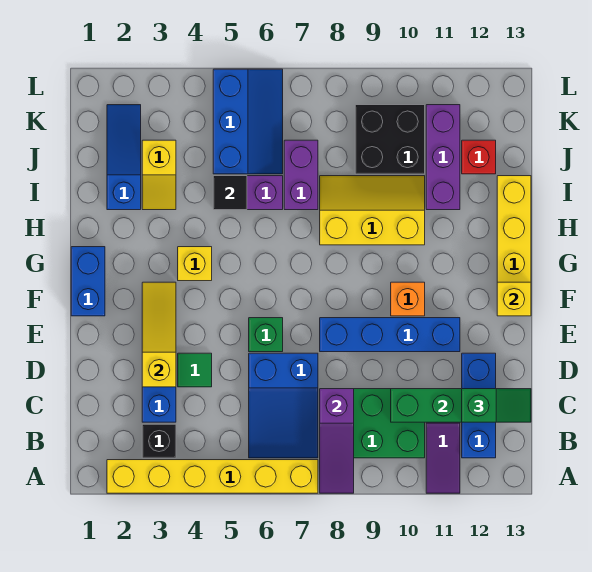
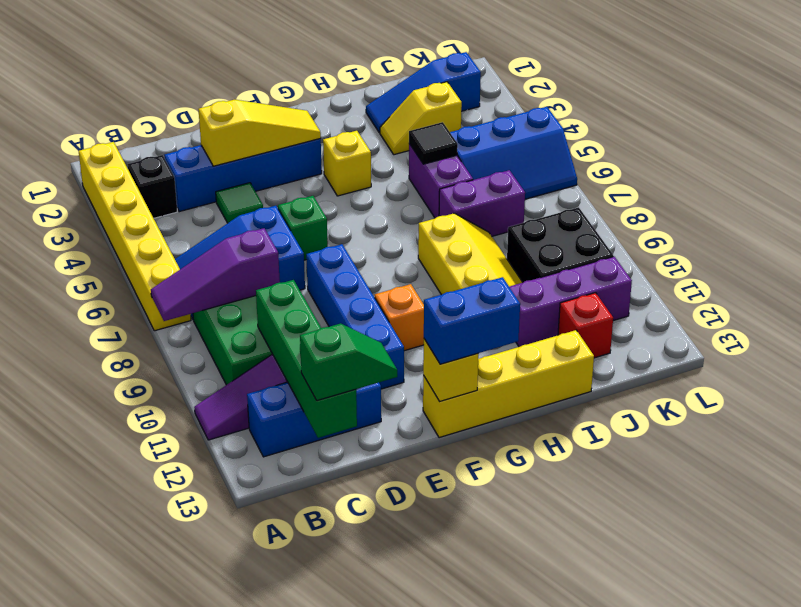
green slope C12:C13 level 3 top 12 -> green slope C13:D13 level 3 top C
blue brick F1:G1 level 1 -> blue brick F13:G13 level 3
blue slope I2:K2 level 1 top I -> blue slope I2:K2 level 1 top K

